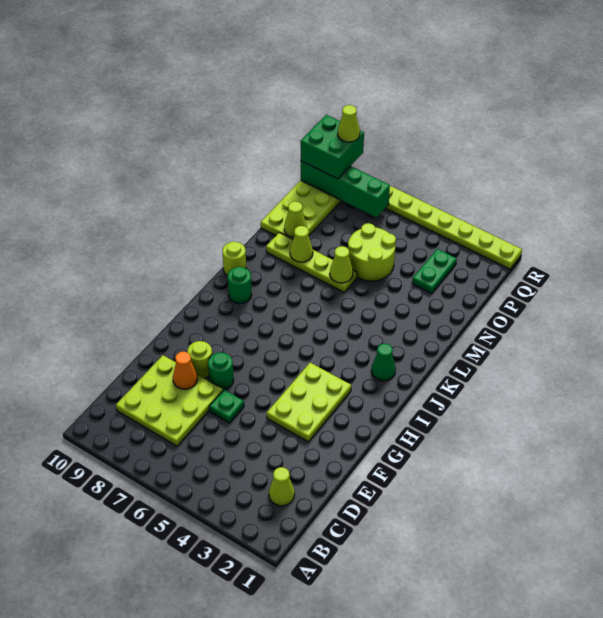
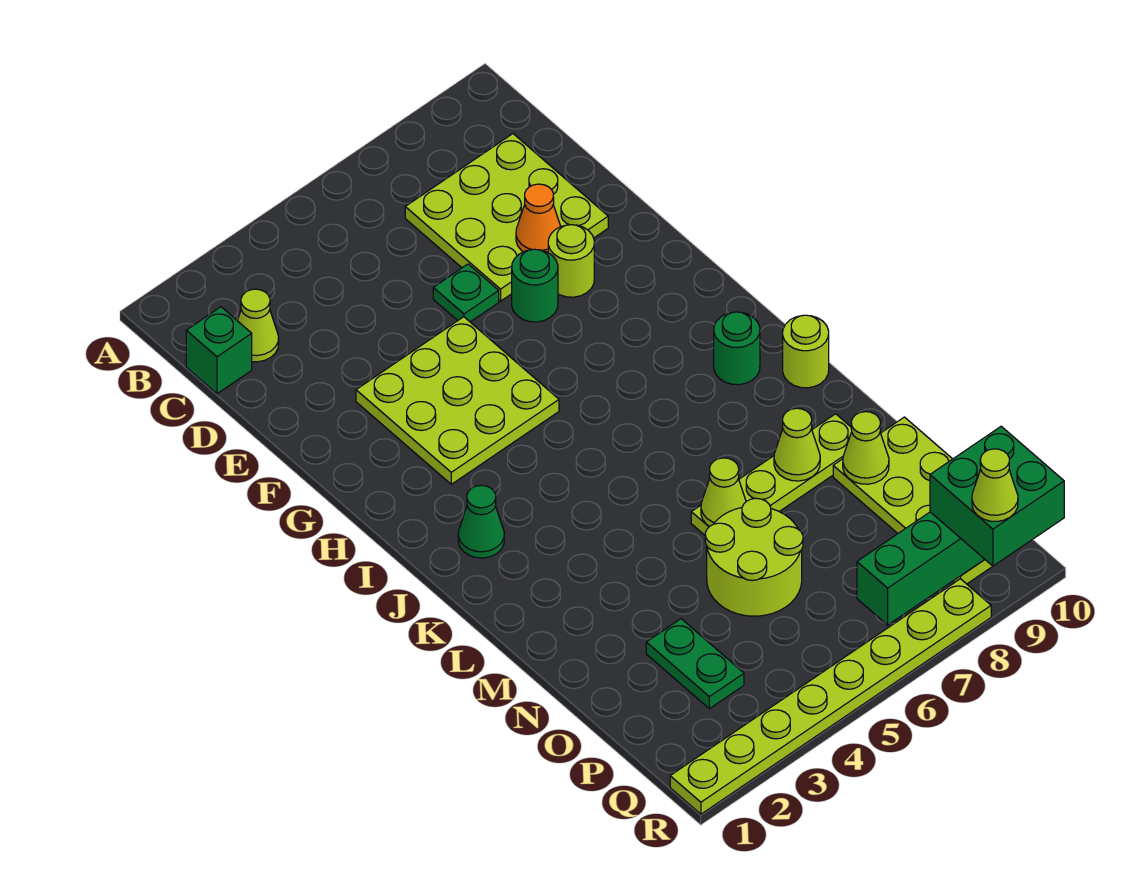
none -> green brick C1 level 1
lime plate F3:H4 level 1 -> lime plate F3:H5 level 1

